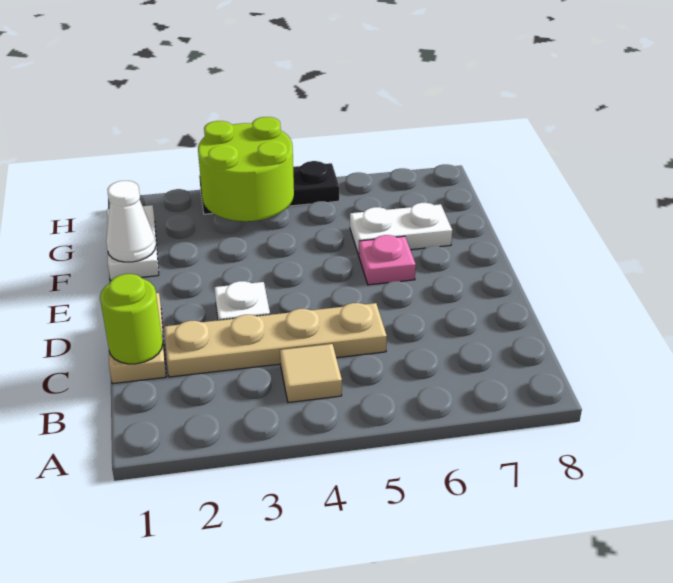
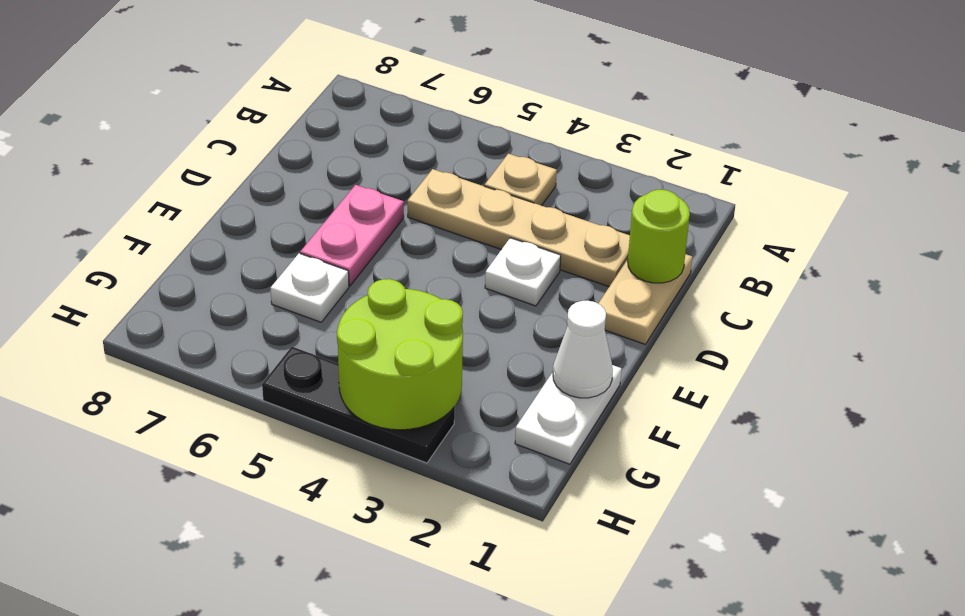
tan tile B4 level 1 -> tan plate B4 level 1
pink plate E6 level 1 -> pink plate D6:E6 level 1
white plate F6:F7 level 1 -> white plate F6 level 1

